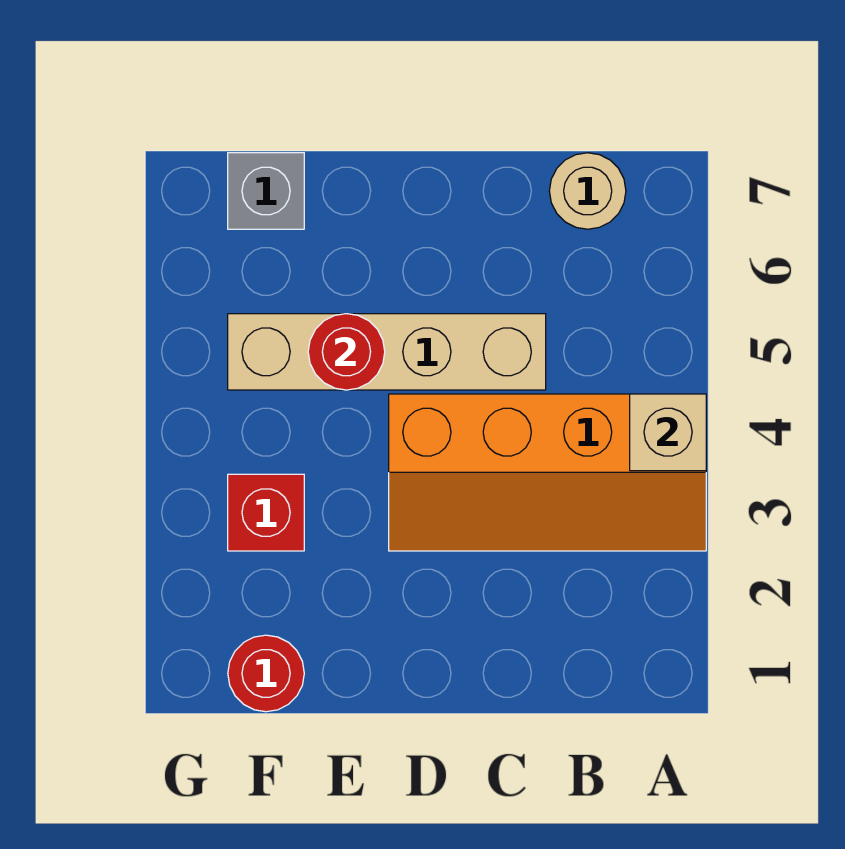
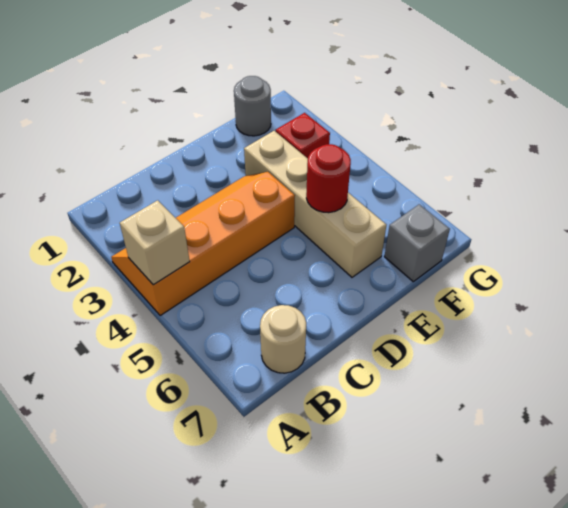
tan brick C5:F5 level 1 -> tan brick E3:E6 level 1
red round brick F1 level 1 -> grey round brick F1 level 1

